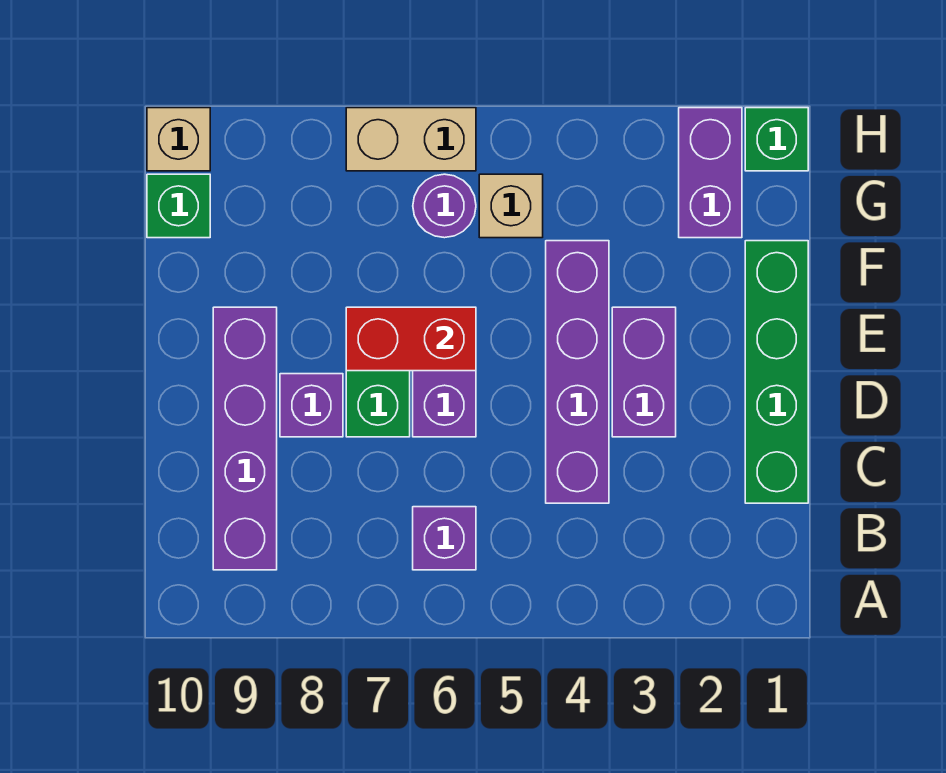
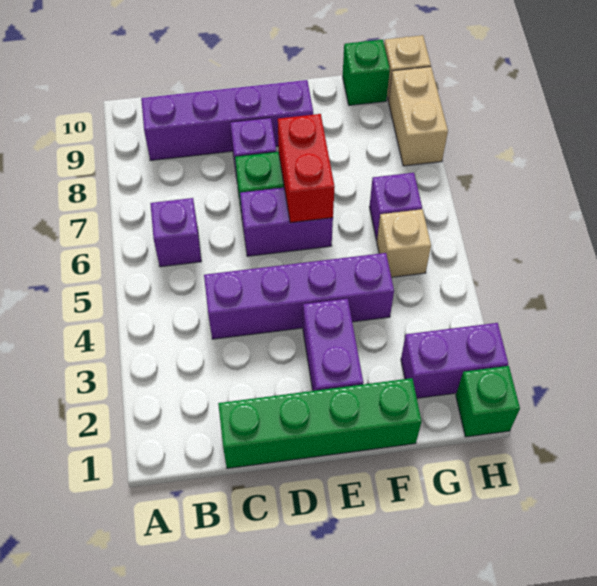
purple brick D3:E3 level 1 -> purple brick E2:E3 level 1
purple round brick G6 level 1 -> purple brick G6 level 1
tan brick H6:H7 level 1 -> tan brick H8:H9 level 1

